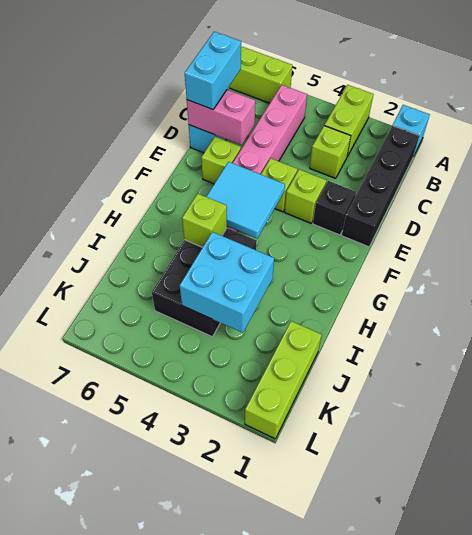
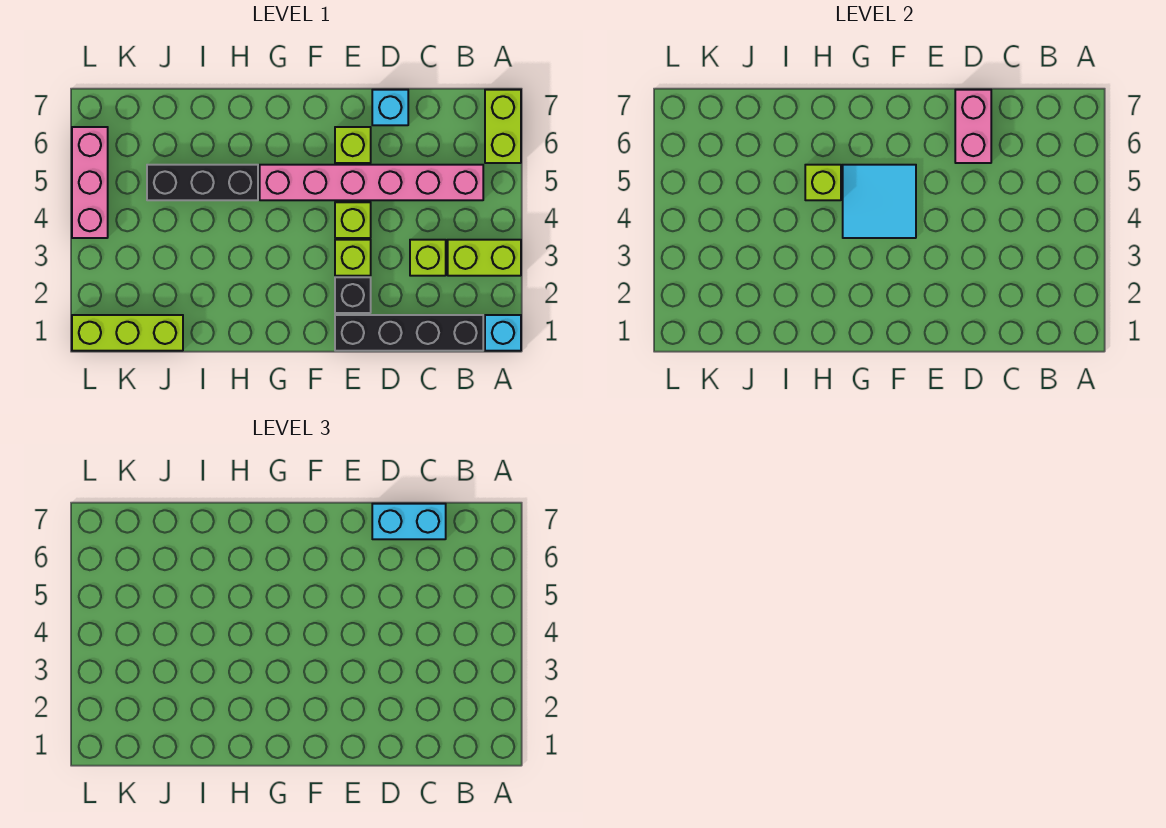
black brick H4:J5 level 1 -> black brick H5:J5 level 1
cyan brick I3:J4 level 2 -> none
none -> pink brick L4:L6 level 1

